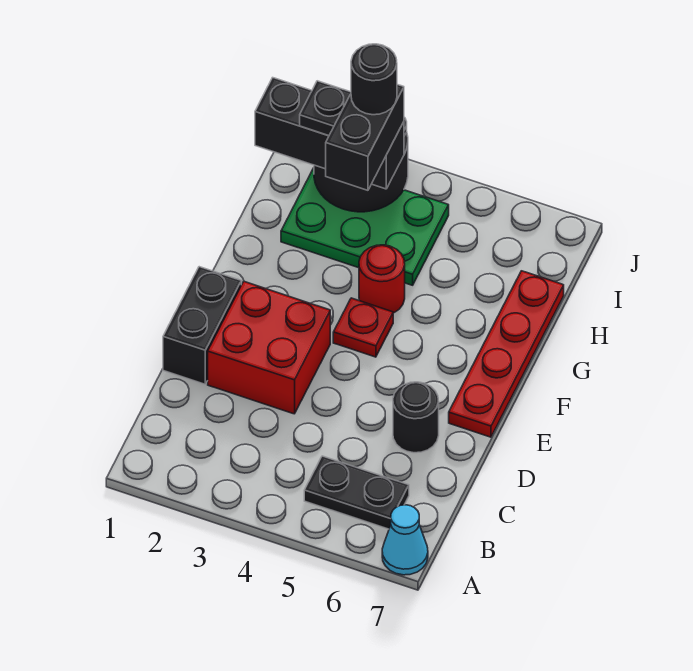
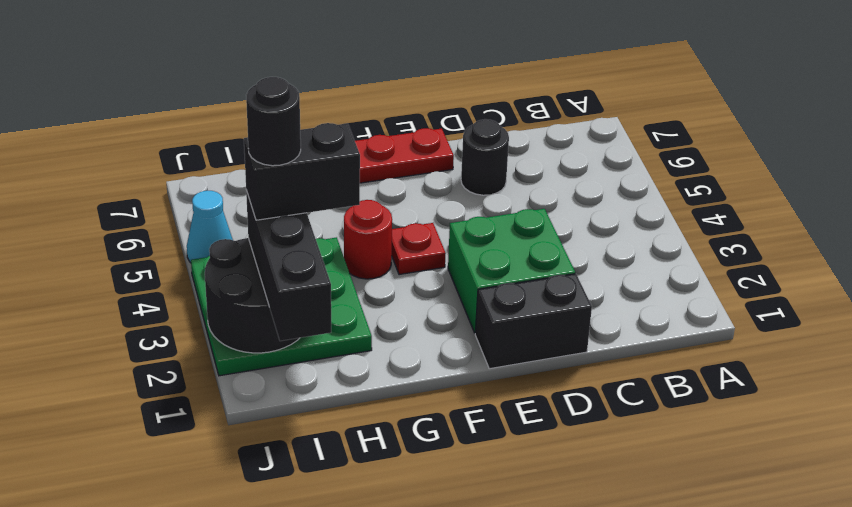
cyan cone A7 level 1 -> cyan cone J5 level 1
black plate B5:B6 level 1 -> none
red brick D2:E3 level 1 -> green brick D2:E3 level 1
green plate H2:I4 level 1 -> green plate H2:J4 level 1
black plate I2 level 4 -> none

